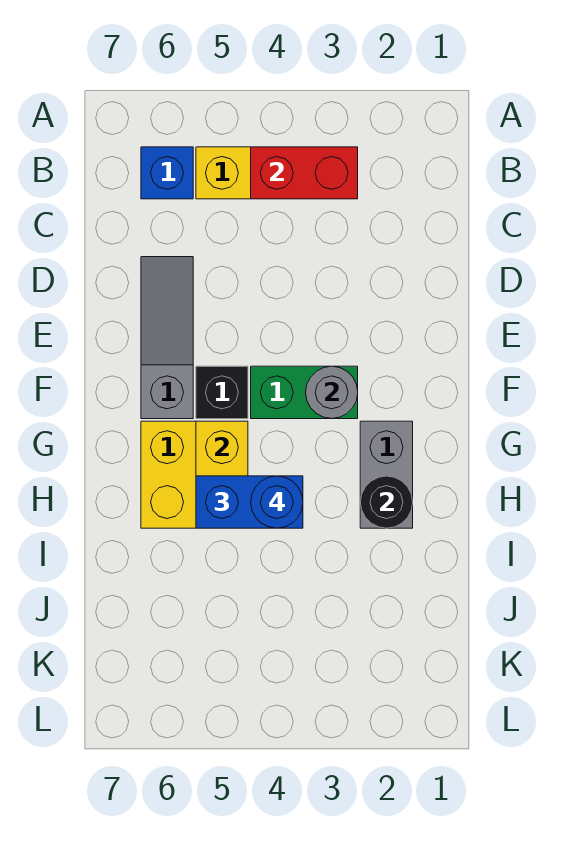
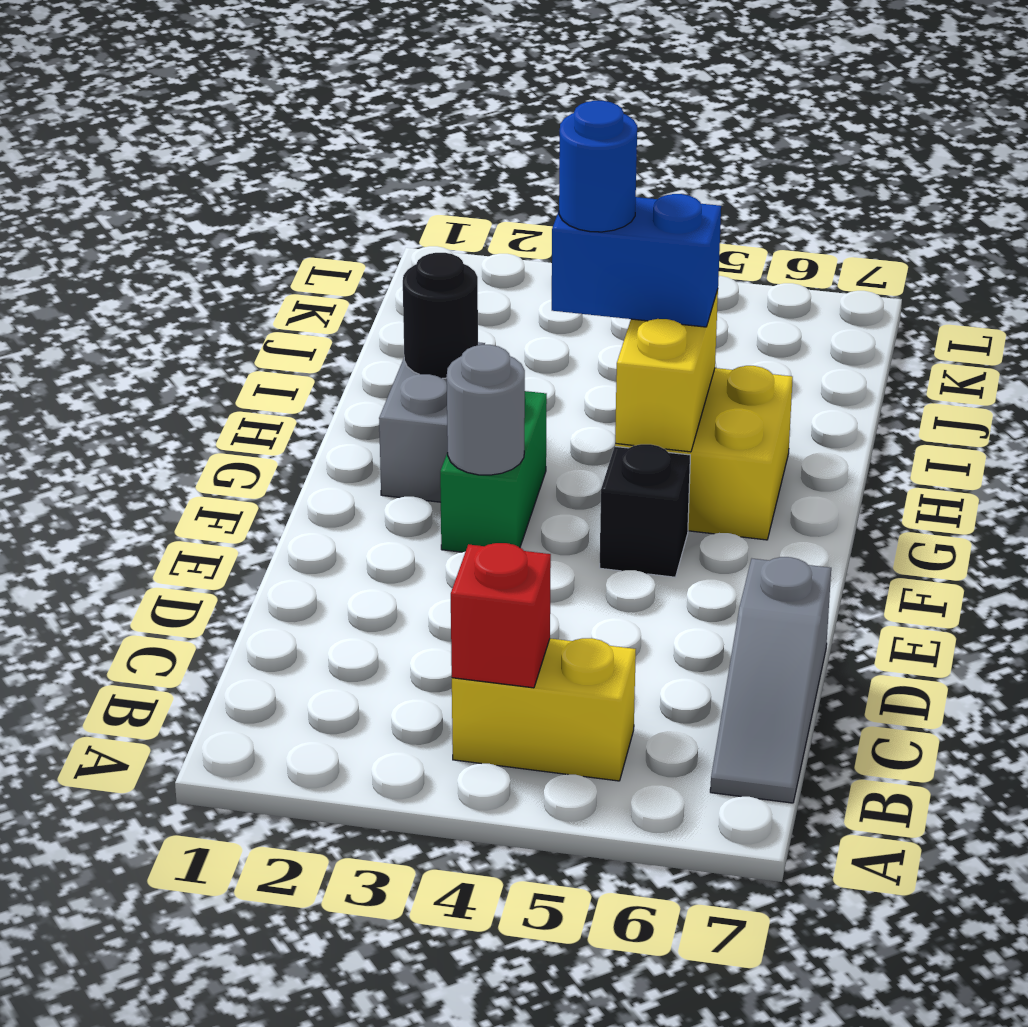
red brick B3:B4 level 2 -> red brick B4 level 2
blue brick B6 level 1 -> none
grey slope D6:F6 level 1 top F -> grey slope B7:D7 level 1 top D
green brick F3:F4 level 1 -> green brick F3:G3 level 1

